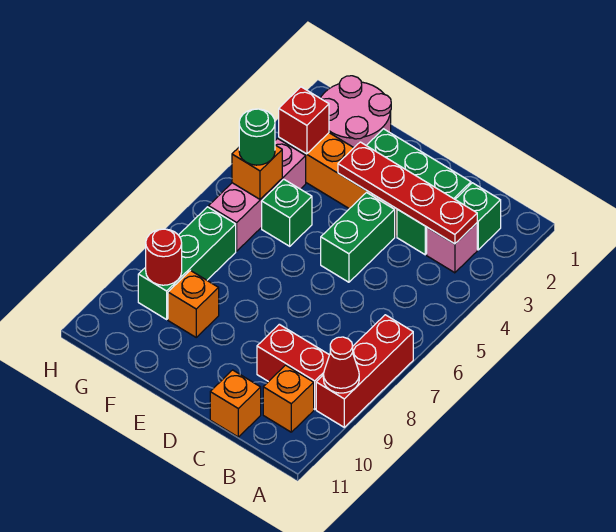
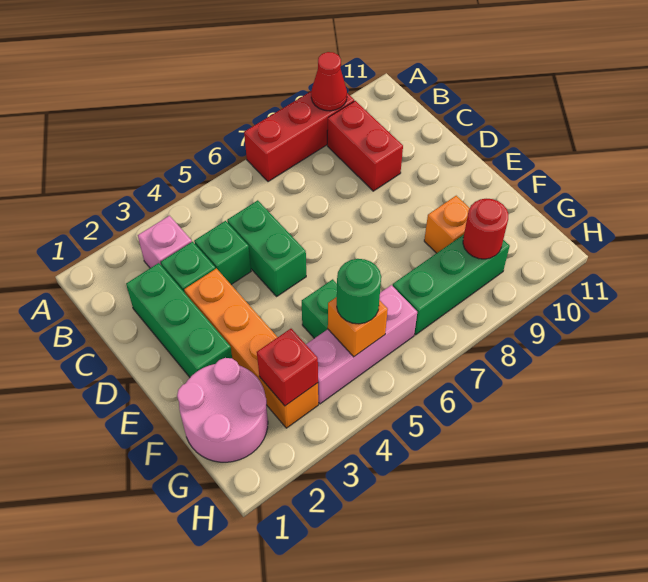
green brick B2 level 1 -> green brick C4 level 1
red plate B3:E3 level 2 -> none
orange brick B10 level 1 -> none
orange brick C11 level 1 -> none
green brick D4:D5 level 1 -> green brick C5:D5 level 1

